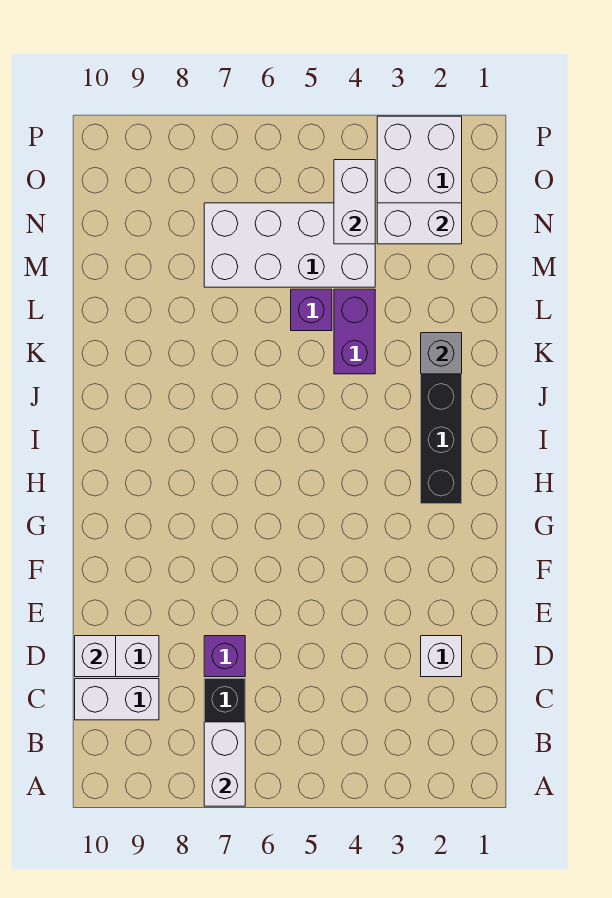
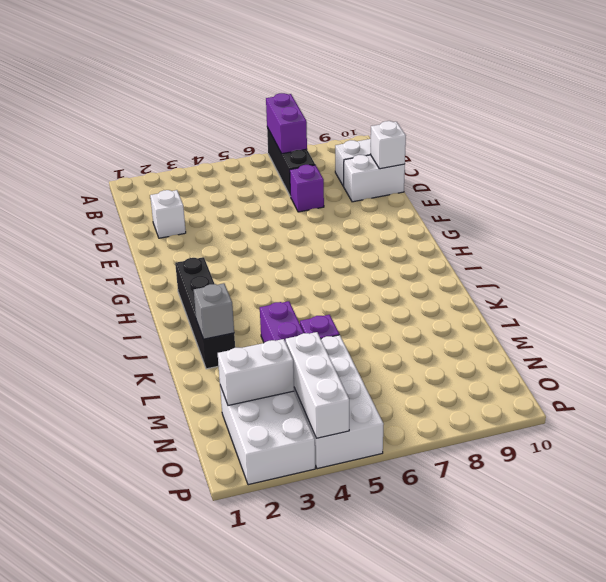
white brick A7:B7 level 2 -> purple brick A7:B7 level 2
white brick M4:N7 level 1 -> white brick M4:P5 level 1
white brick N4:O4 level 2 -> white brick N4:P4 level 2

